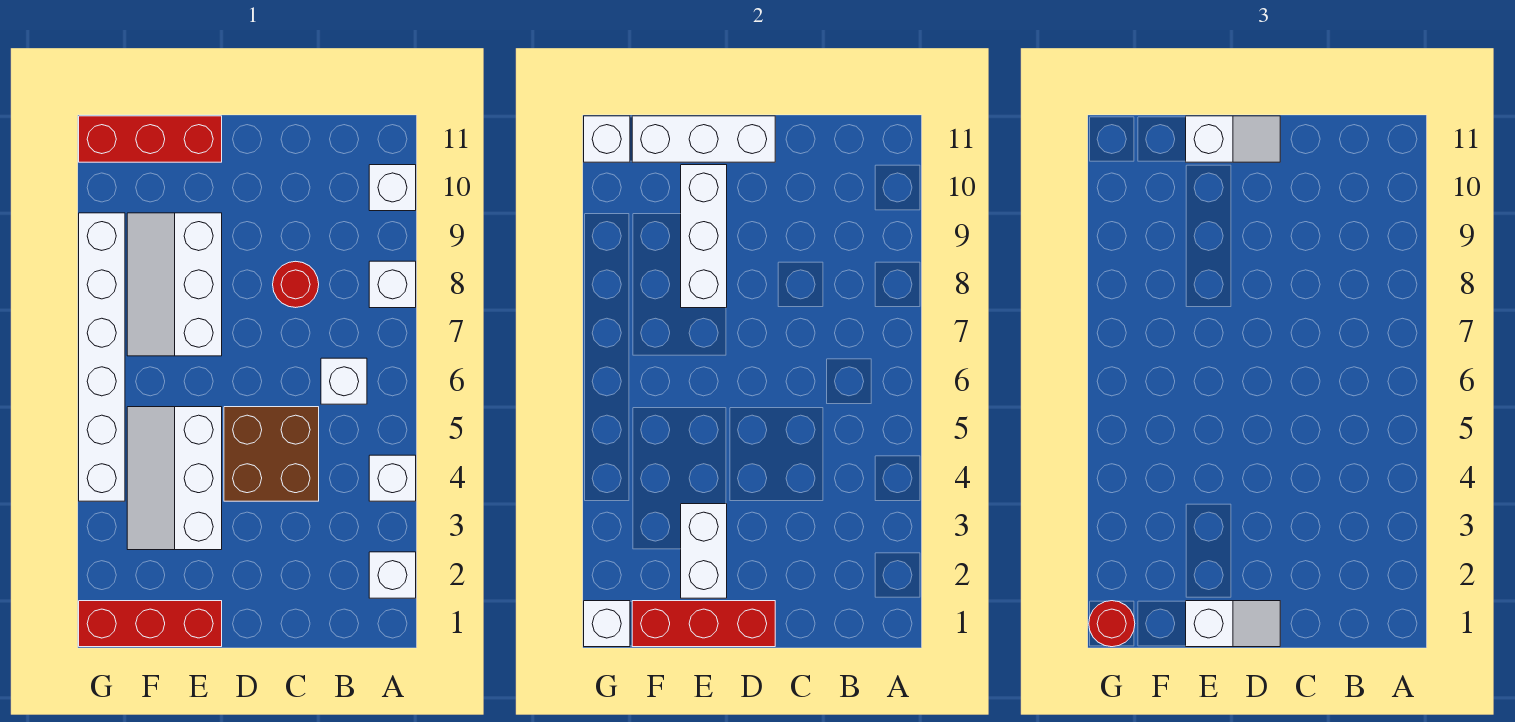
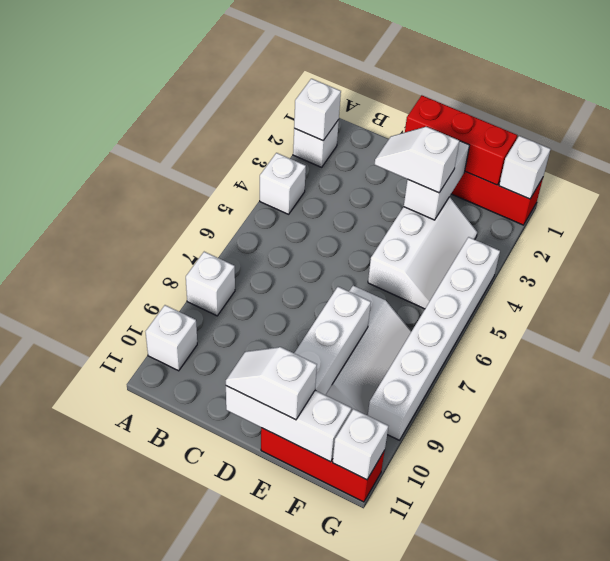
white brick B6 level 1 -> white brick A2 level 2
brown brick C4:D5 level 1 -> none
red round brick C8 level 1 -> none
white slope D1:E1 level 3 top E -> white slope D3:E3 level 3 top E
red round brick G1 level 3 -> none

